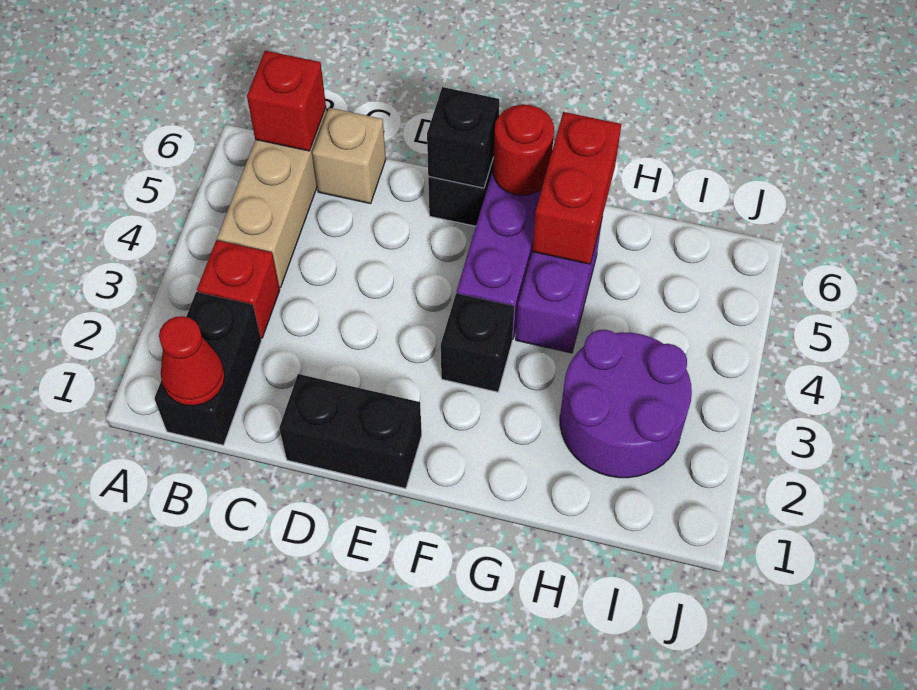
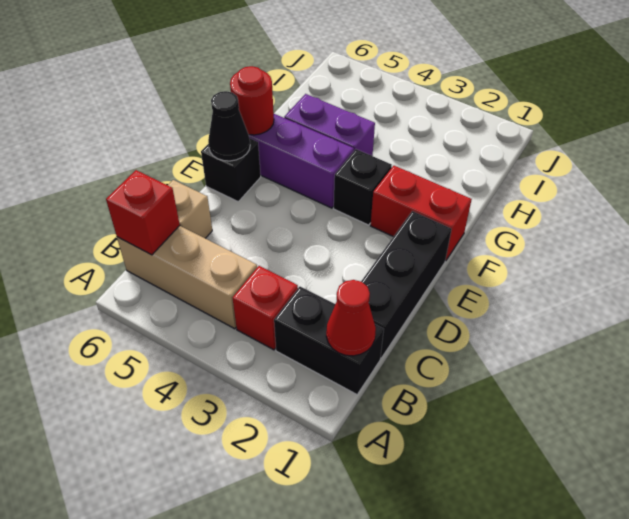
black brick D1:E1 level 1 -> black brick C1:E1 level 1
black brick E6 level 2 -> black cone E6 level 2
red brick G5:G6 level 2 -> red brick F1:F2 level 1
purple round brick H2:I3 level 1 -> none

